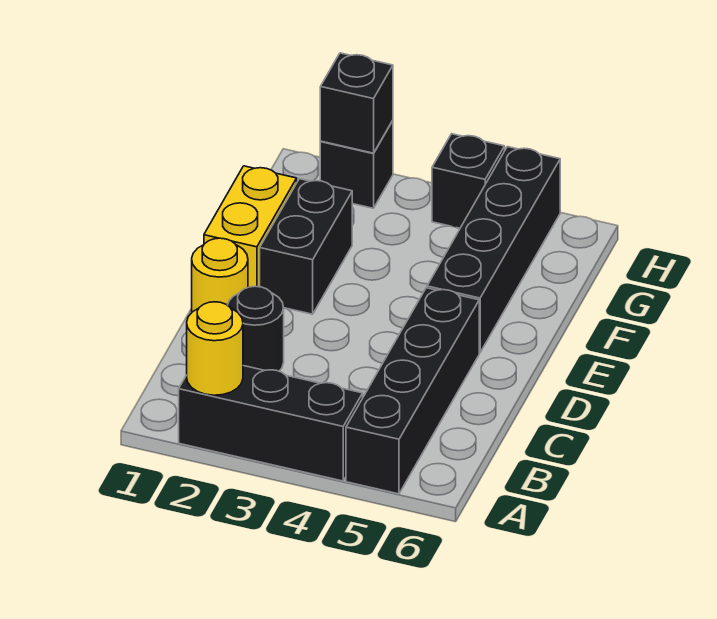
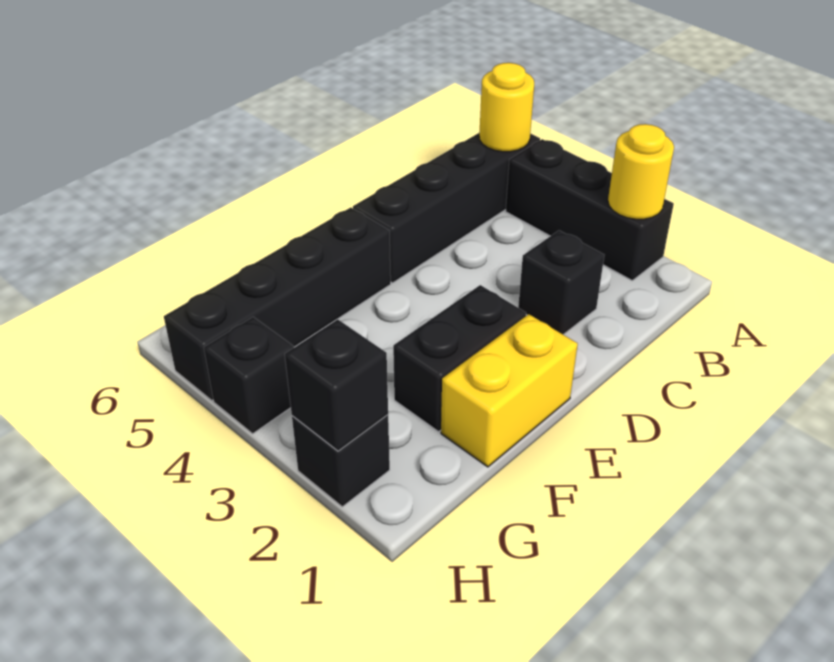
black round brick C2 level 1 -> black brick C2 level 1
yellow round brick D1 level 1 -> yellow round brick A5 level 2

